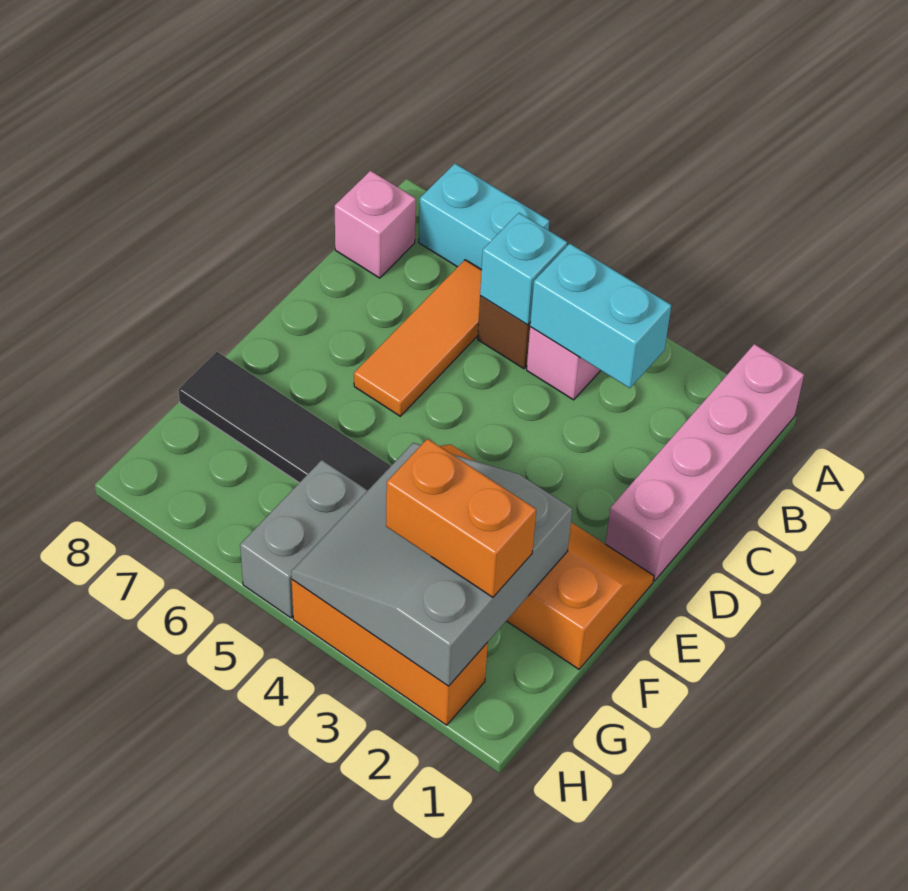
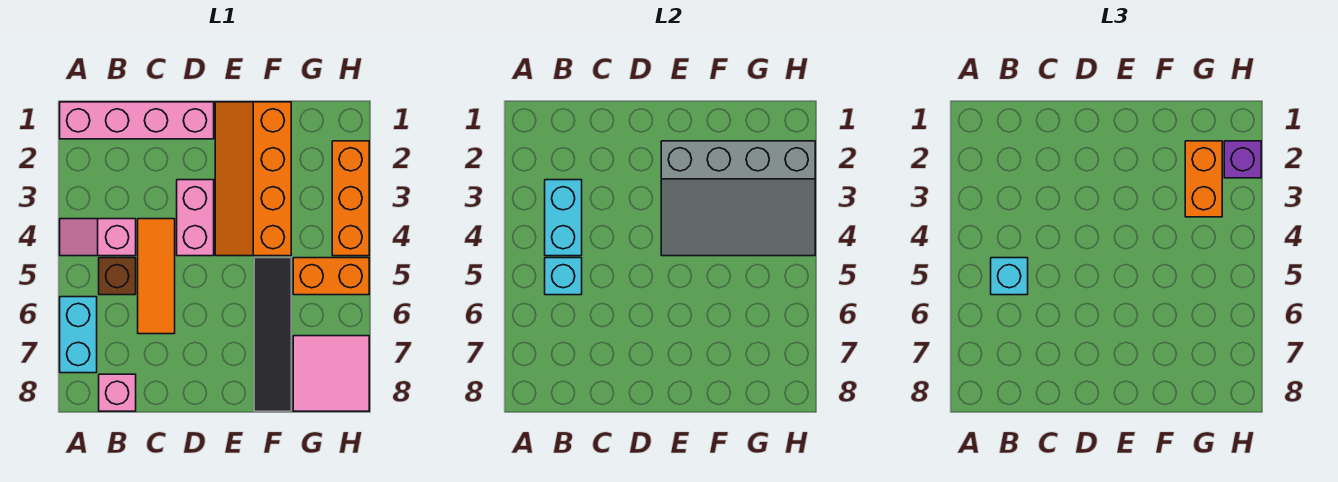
none -> cyan brick B5 level 3
orange tile B6:D6 level 1 -> orange tile C4:C6 level 1
none -> pink brick D3:D4 level 1
grey slope F2:H4 level 2 top 2 -> grey slope E2:H4 level 2 top 2
grey brick G5:H5 level 1 -> orange brick G5:H5 level 1
none -> pink tile G7:H8 level 1
none -> purple brick H2 level 3

